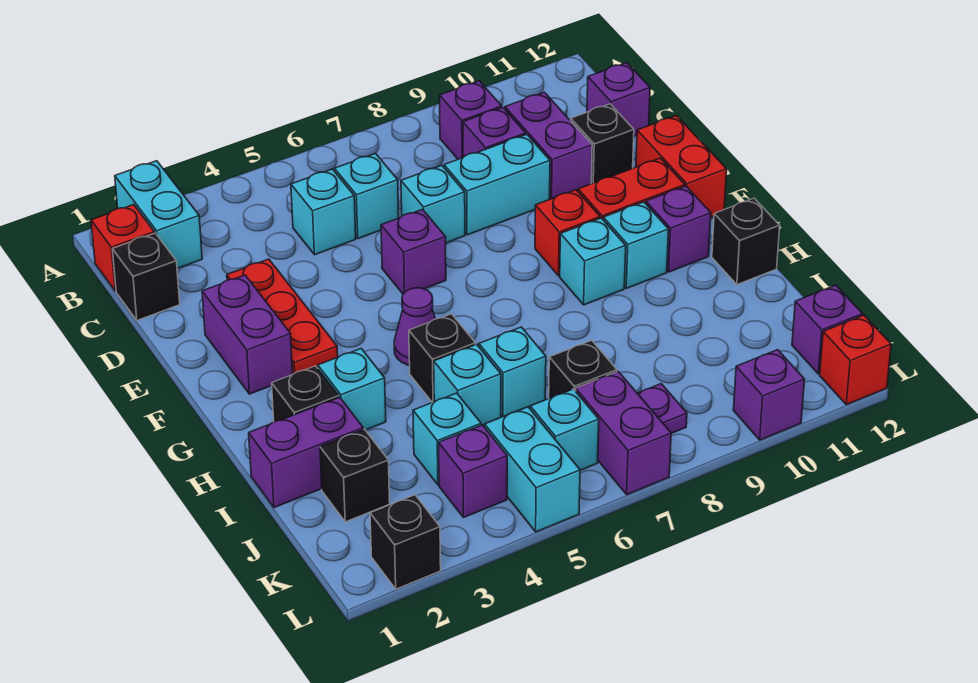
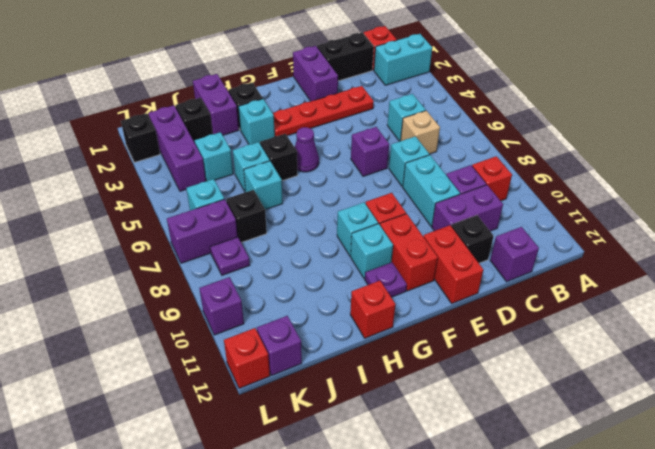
purple brick B9 level 1 -> red brick B9 level 1
black brick C1 level 1 -> black brick C1:D1 level 1
cyan brick C6 level 1 -> tan brick C6 level 1
red plate D3:F3 level 1 -> red plate D3:G3 level 1
purple brick E2:F2 level 1 -> purple brick E1:E2 level 1
red brick E12:F12 level 1 -> red brick E11:E12 level 1
purple brick G11 level 1 -> purple plate G11 level 1
black brick H12 level 1 -> red brick H12 level 1
purple brick K4 level 1 -> purple brick K2:K4 level 1
cyan brick K5:L5 level 1 -> none

